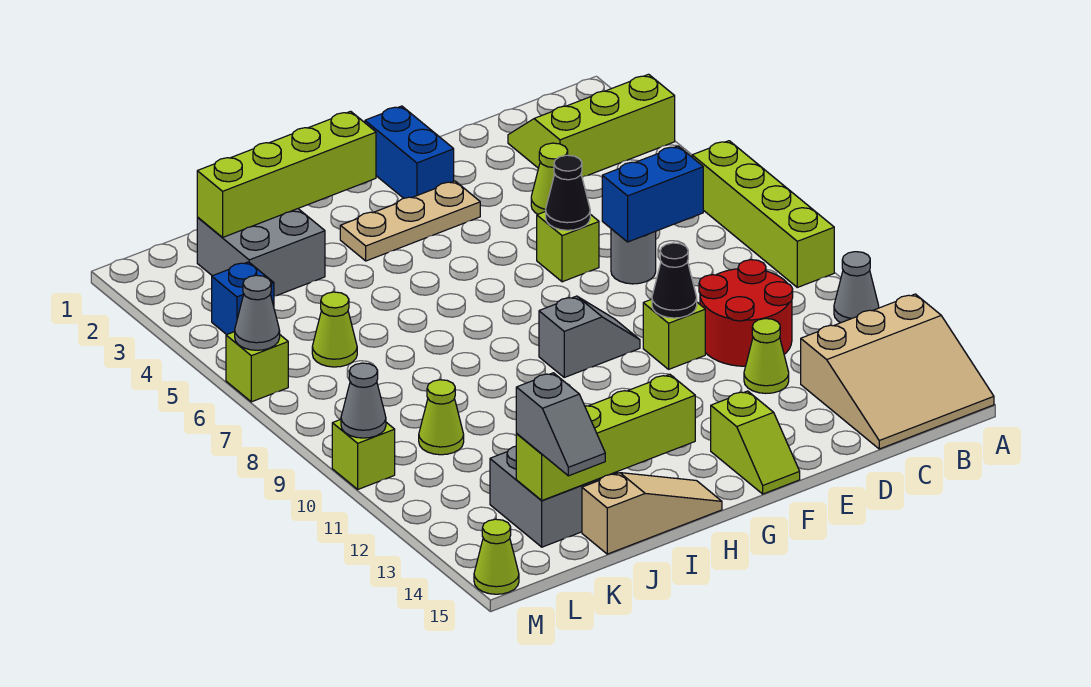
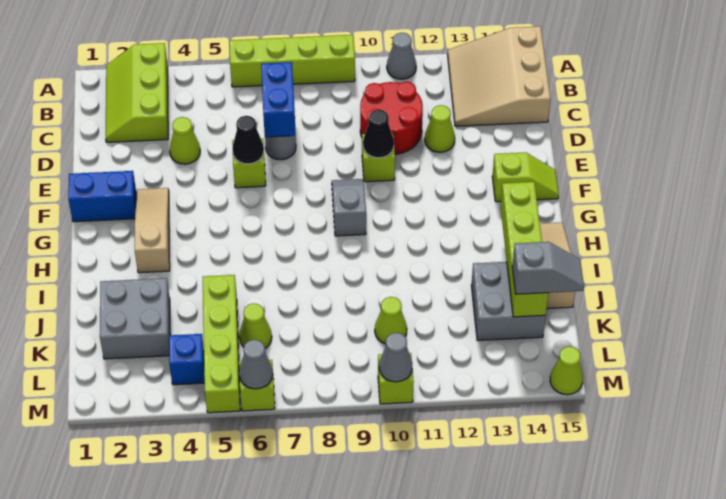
tan slope A13:C15 level 1 top 13 -> tan slope A13:C15 level 1 top 15
tan plate F3:H3 level 1 -> tan slope F3:H3 level 1 top H
lime brick H2:K2 level 2 -> lime brick J5:M5 level 1

